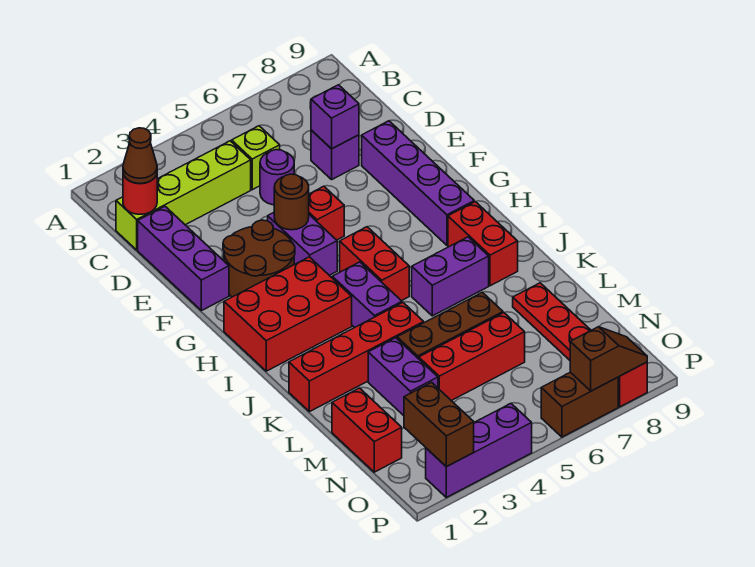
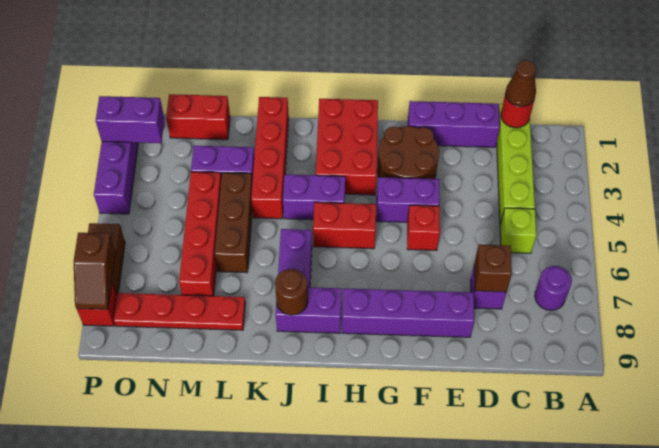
purple round brick D5 level 1 -> purple round brick B7 level 1
purple brick D7 level 2 -> brown brick D7 level 2
brown round brick F4 level 2 -> brown round brick J8 level 2
red brick I8:J8 level 1 -> purple brick I8:J8 level 1
red brick M4:M6 level 1 -> red brick M4:M7 level 1
brown brick O2:P2 level 2 -> purple brick O2:P2 level 2

